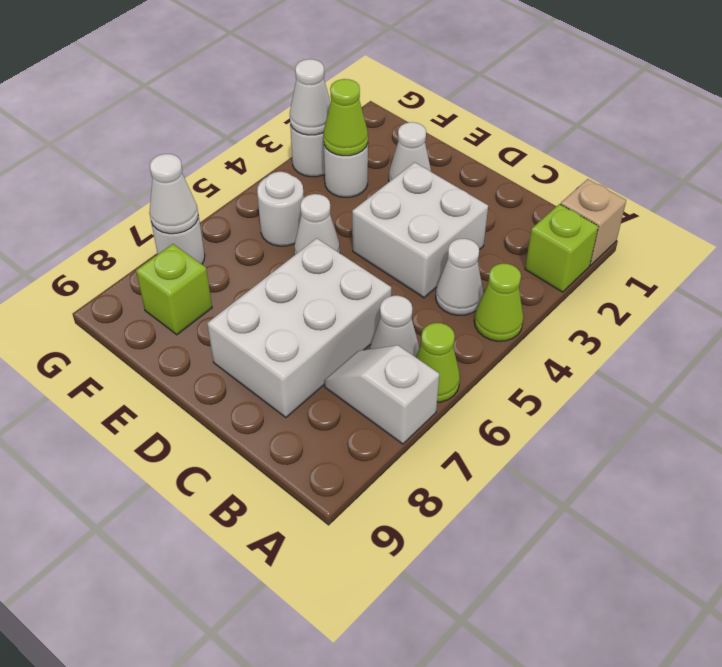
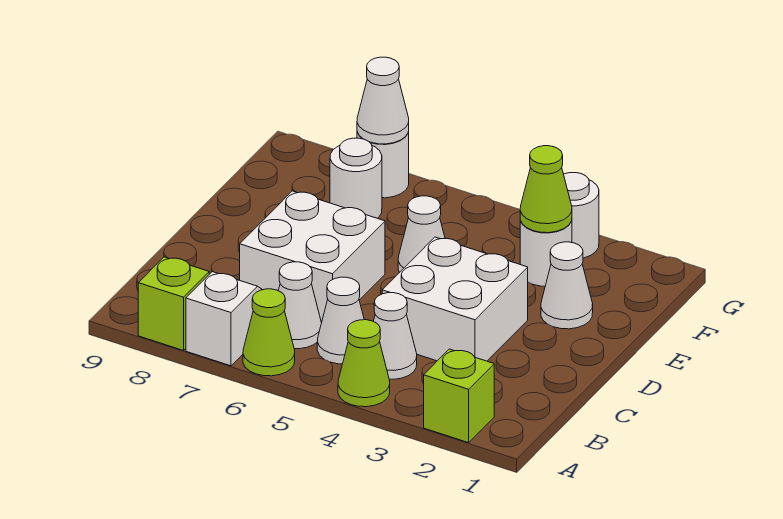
tan brick A1 level 1 -> none
white brick C6:D8 level 1 -> white brick C6:D7 level 1
white round brick F5 level 1 -> white round brick F7 level 1
lime brick F8 level 1 -> lime brick A8 level 1
white cone G3 level 2 -> white cone B5 level 1

